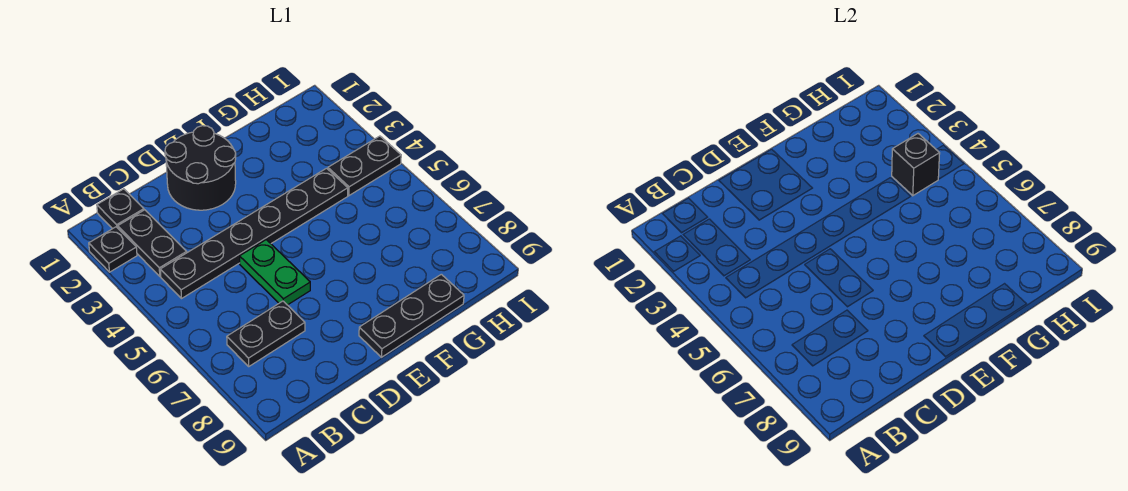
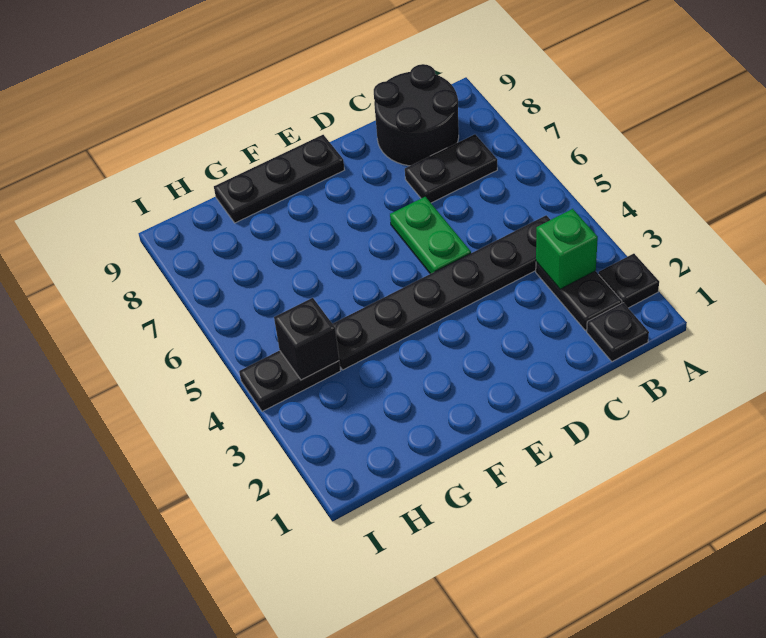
none -> green brick B3 level 2
black round brick D1:E2 level 1 -> black round brick B8:C9 level 1

